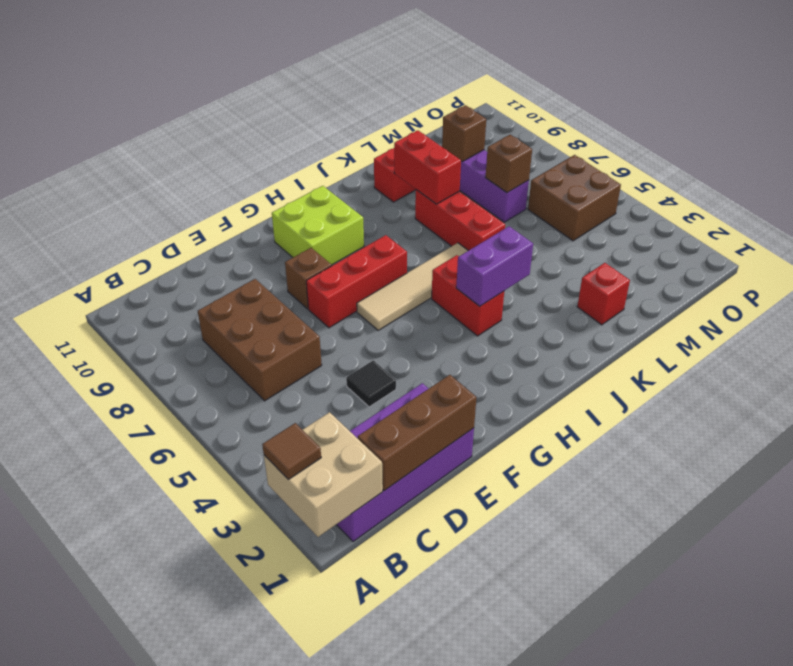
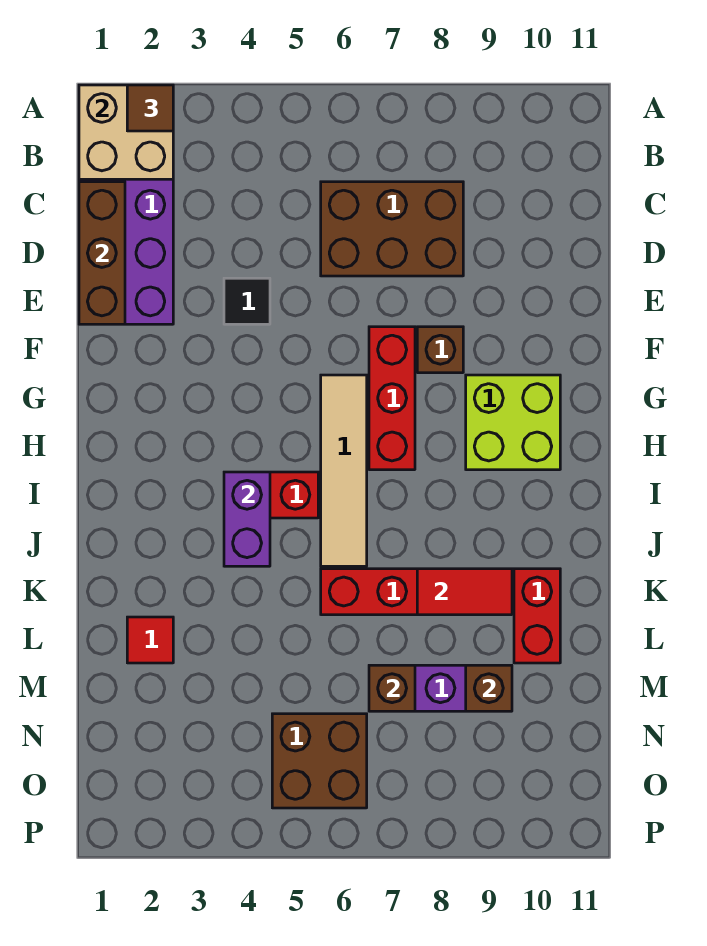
red brick K8:K9 level 2 -> red tile K8:K9 level 2
red brick L2 level 1 -> red tile L2 level 1

